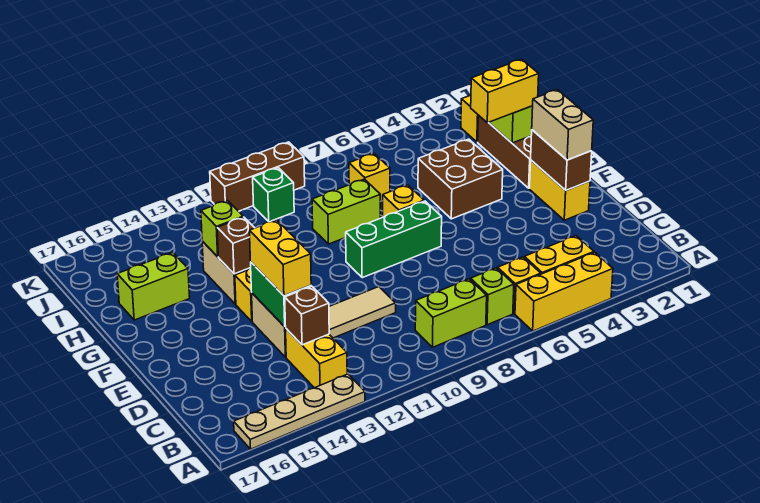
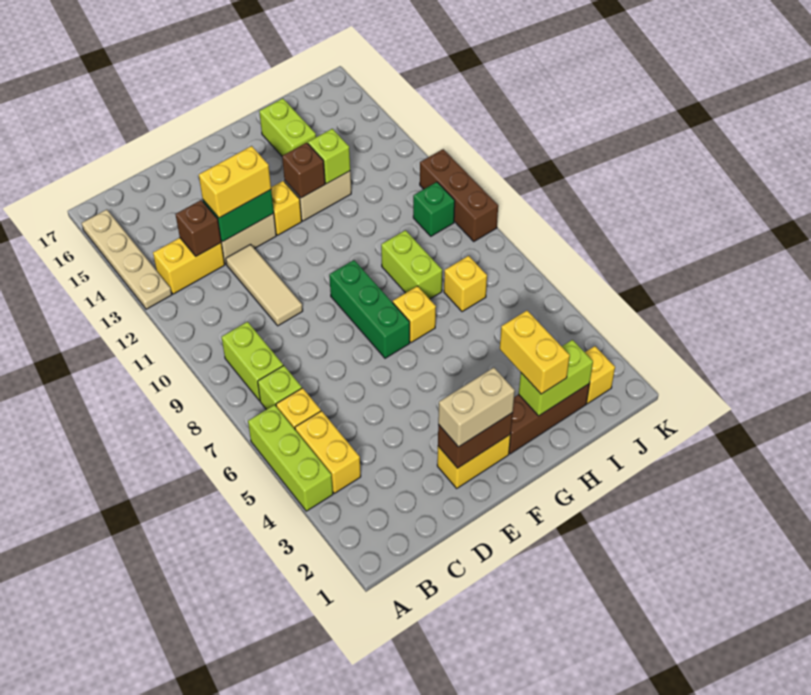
yellow brick A4:A6 level 1 -> lime brick A4:A6 level 1
brown brick G4:H5 level 1 -> none

